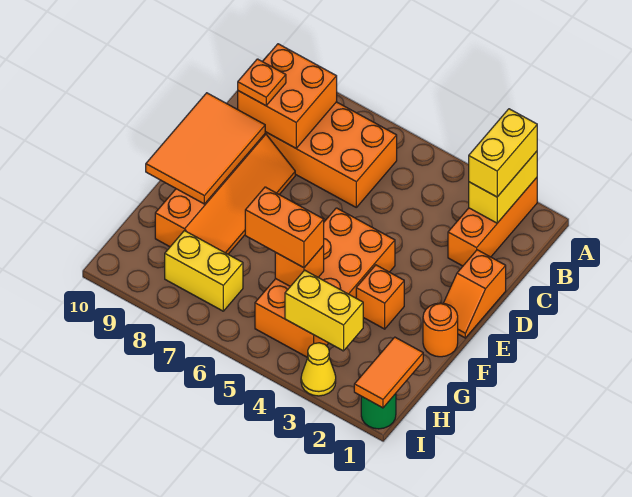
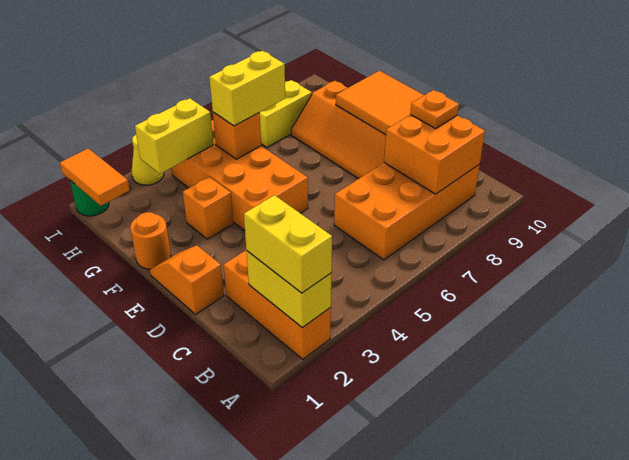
orange brick G5:G6 level 3 -> yellow brick G5:G6 level 3

